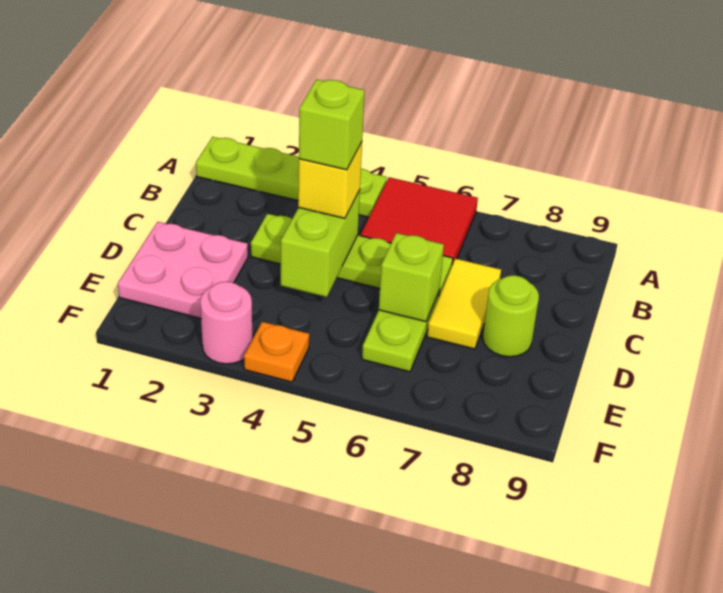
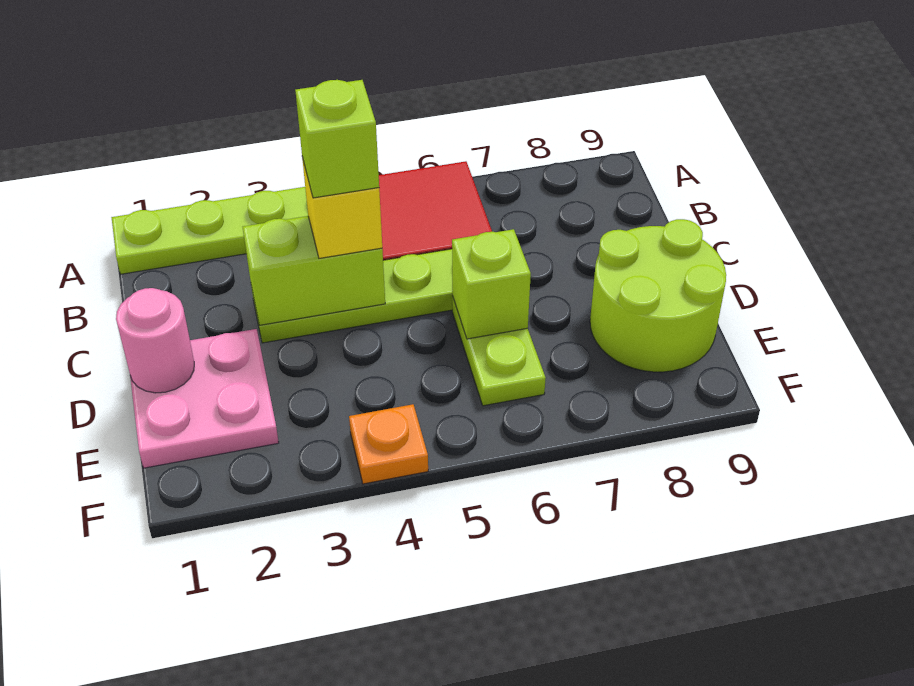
lime brick C4:D4 level 2 -> lime brick C3:C4 level 2
yellow tile C7:D7 level 1 -> none
lime round brick D8 level 1 -> lime round brick D8:E9 level 1
pink round brick F3 level 1 -> pink round brick D1 level 2

